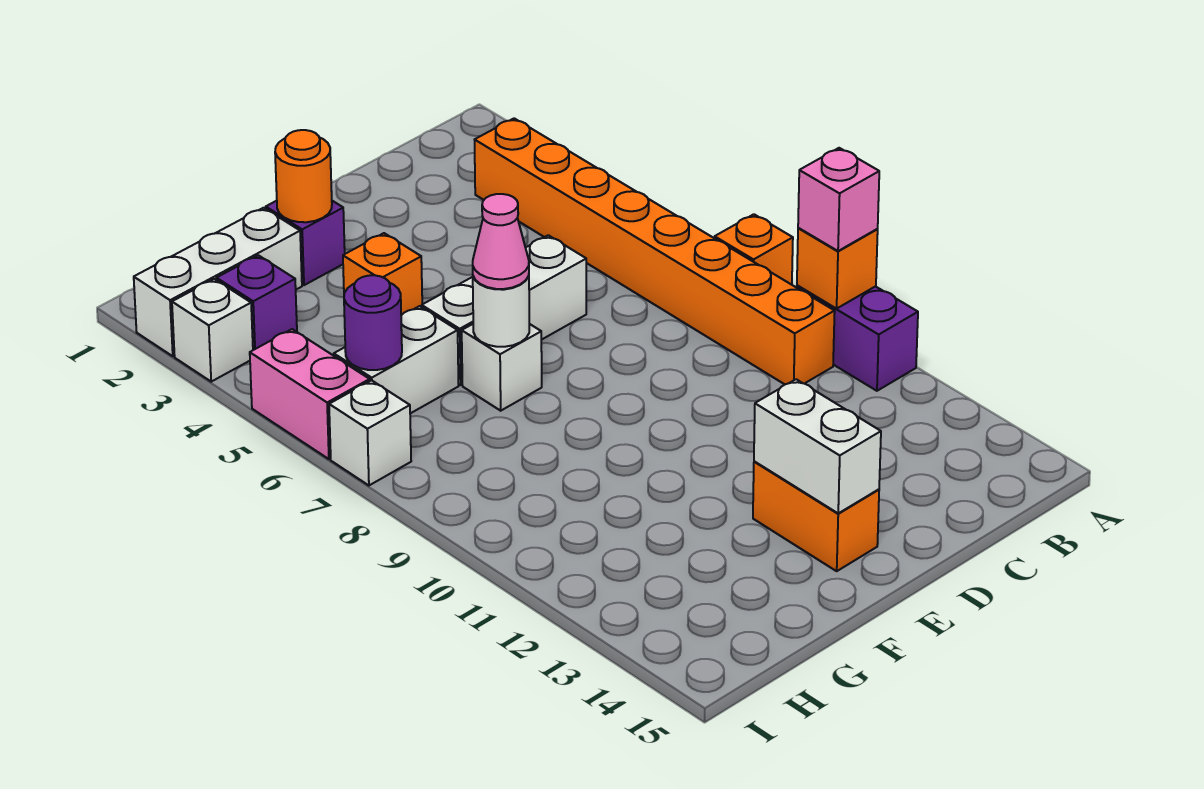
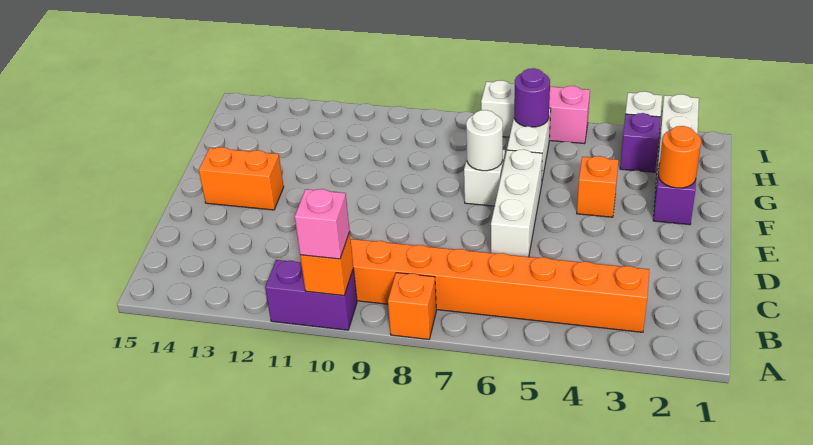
white brick E13:E14 level 2 -> none
pink cone F7 level 3 -> none

